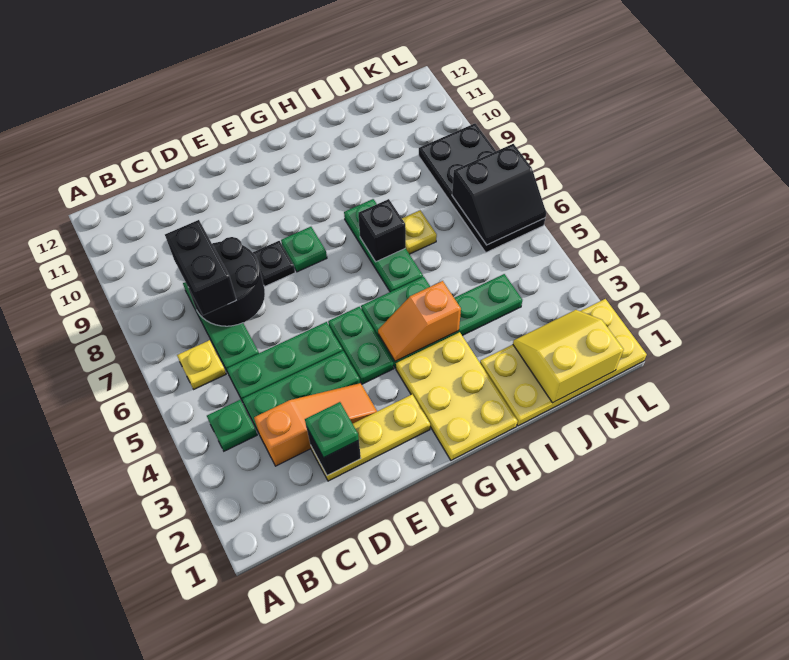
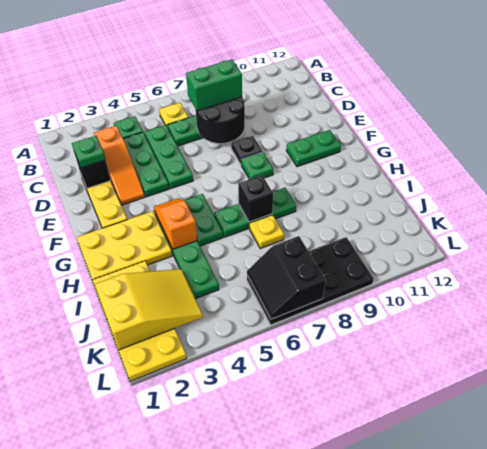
black brick C7:C8 level 3 -> green brick C7:C8 level 3
green plate F4:F5 level 1 -> green plate F10:F11 level 1
yellow slope J1:K2 level 2 top 1 -> yellow slope J1:K3 level 2 top 1

